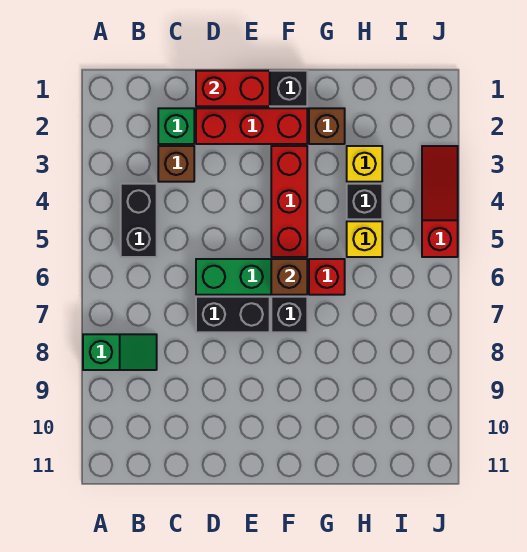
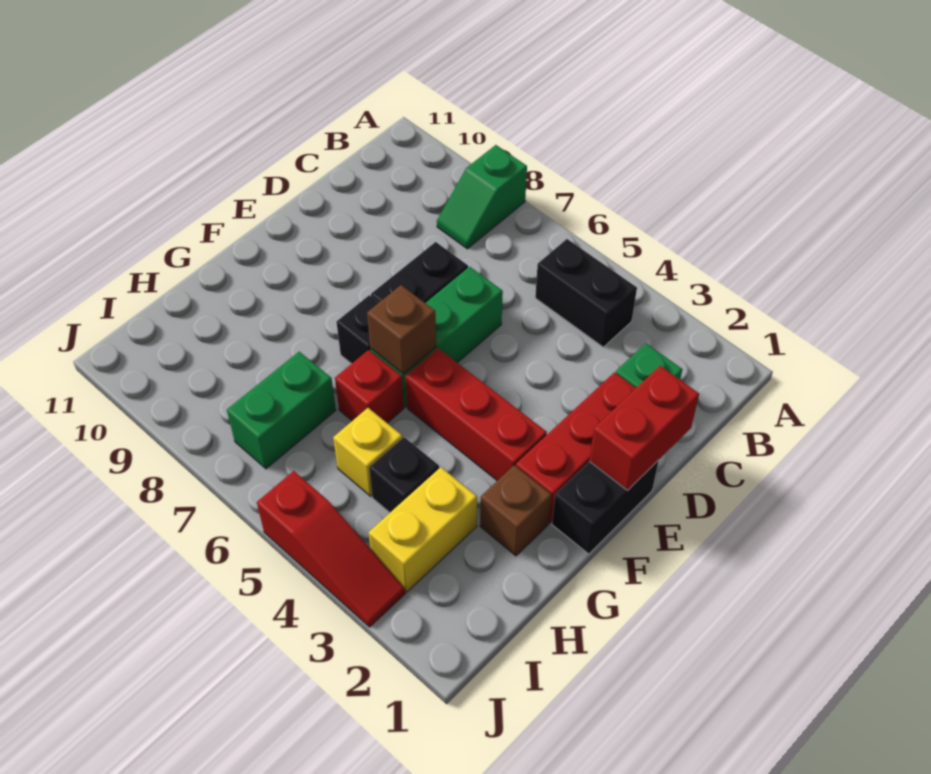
brown brick C3 level 1 -> none
yellow brick H3 level 1 -> yellow brick H3:I3 level 1
none -> green brick H7:I7 level 1

